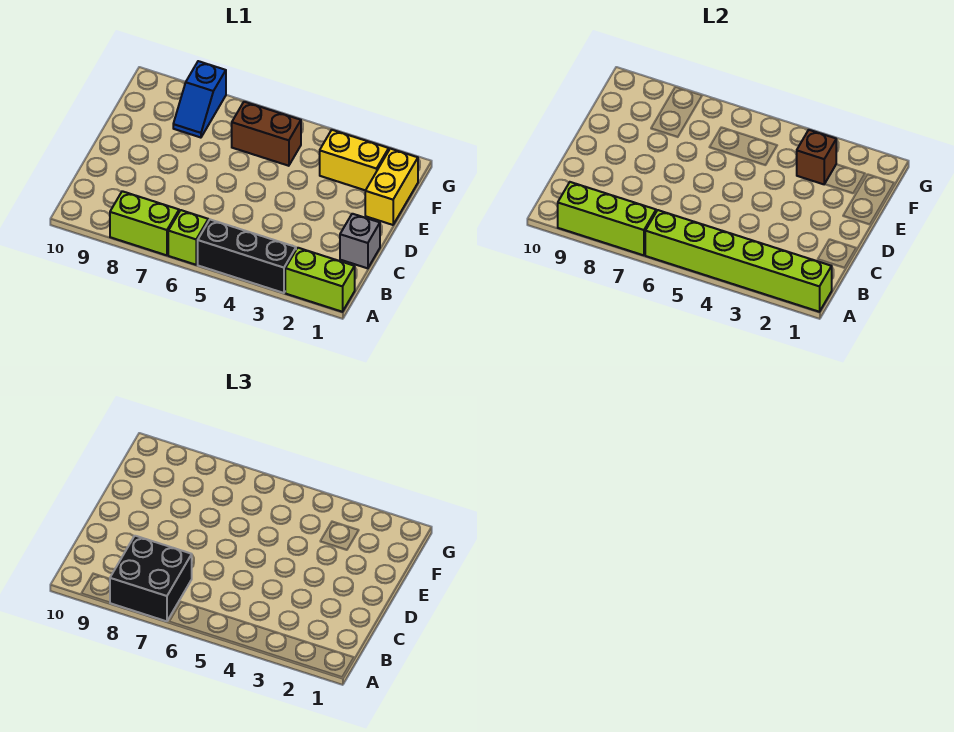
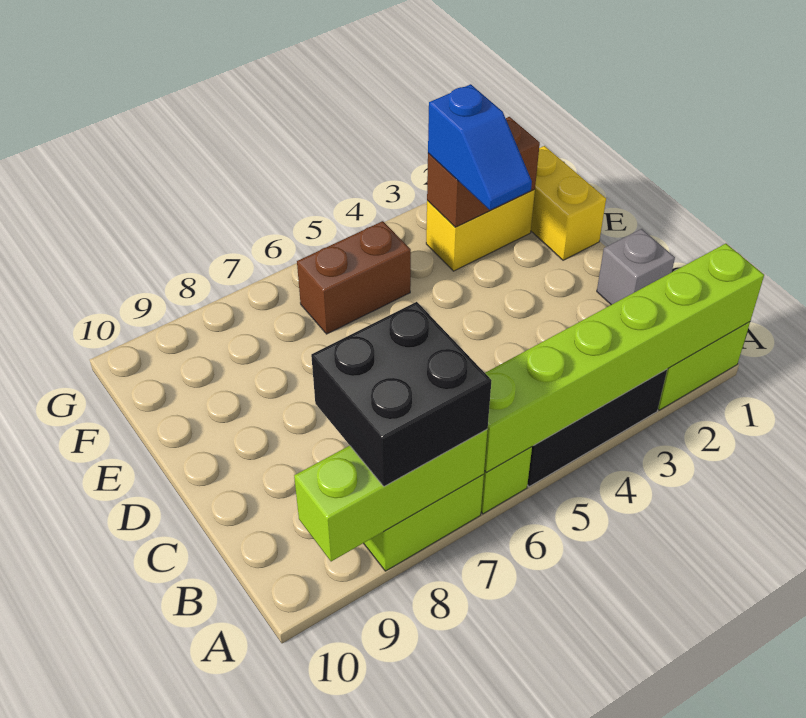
brown brick F3 level 2 -> brown brick F2:F3 level 2
blue slope F8:G8 level 1 top G -> blue slope E3:F3 level 3 top F

